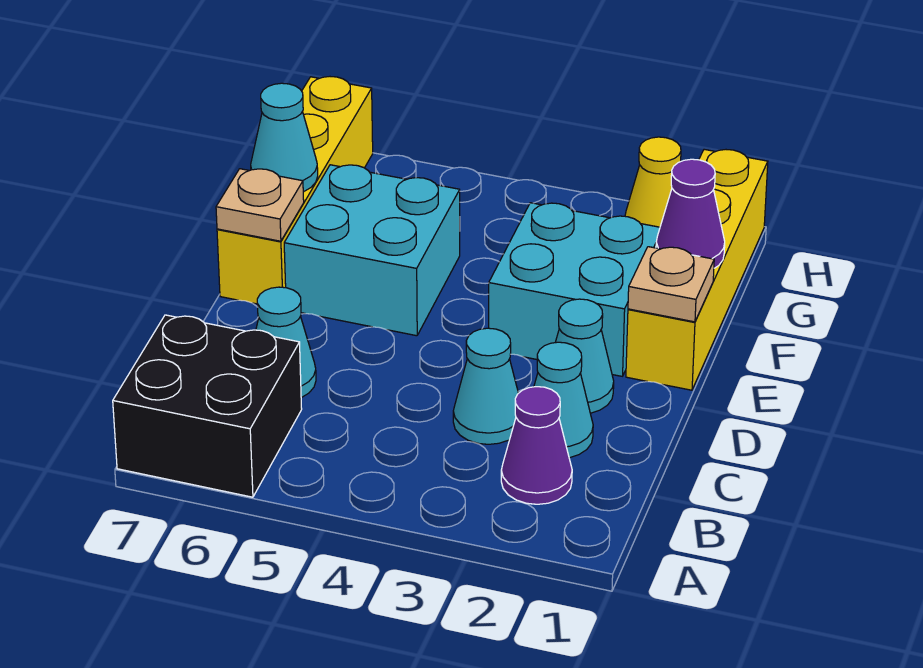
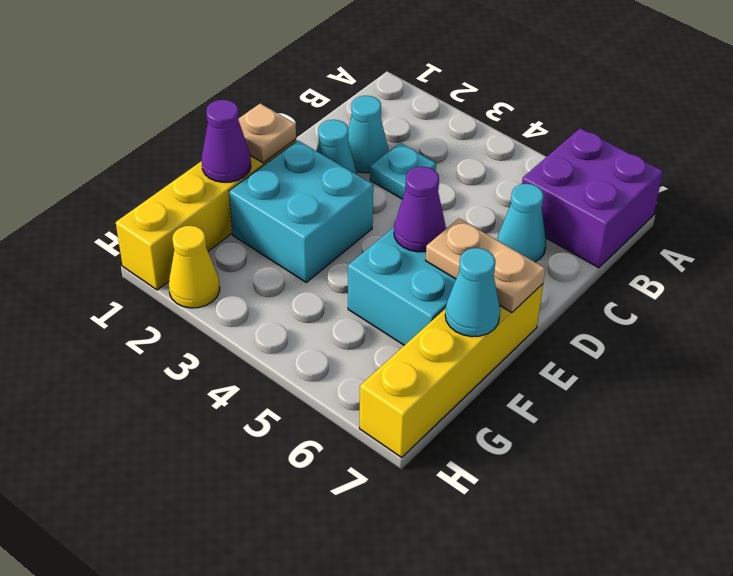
black brick A6:B7 level 1 -> purple brick A6:B7 level 1
purple cone B2 level 1 -> purple cone E5 level 2
cyan cone C3 level 1 -> cyan plate C3 level 1
tan plate E7 level 2 -> tan plate E6:E7 level 2

